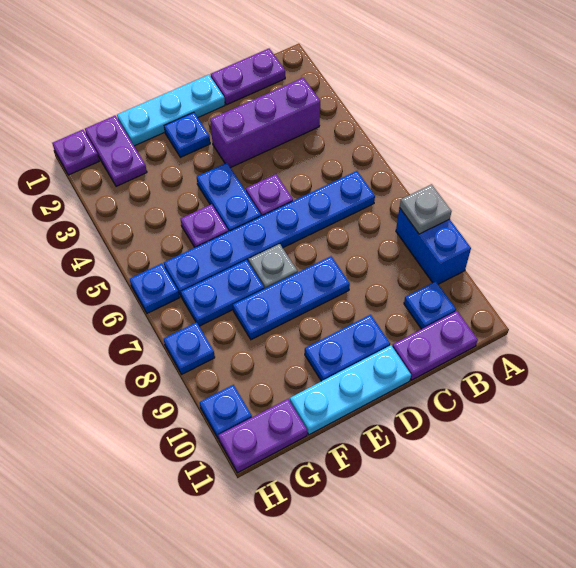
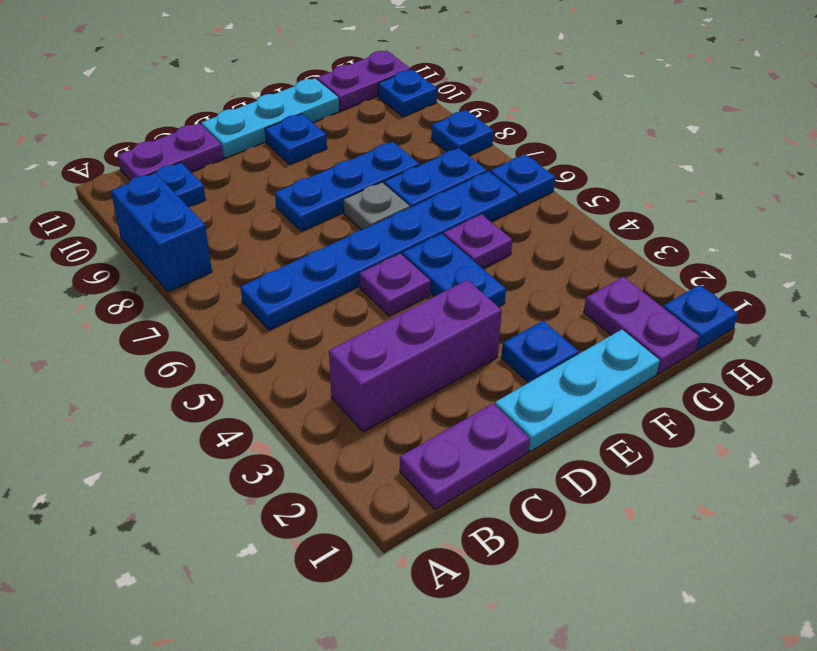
grey plate A8 level 2 -> none
blue plate D10:E10 level 1 -> blue plate E10 level 1
purple plate H1 level 1 -> blue plate H1 level 1

